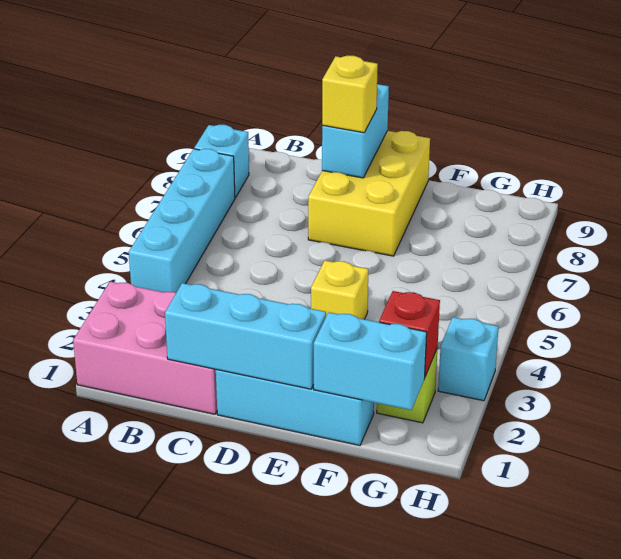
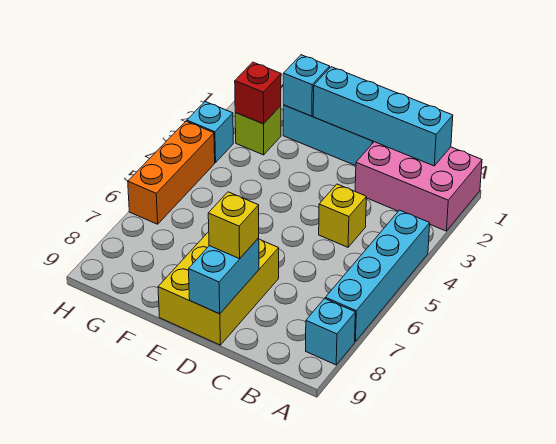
cyan brick C1:E1 level 2 -> cyan brick B1:E1 level 2
yellow brick E4 level 1 -> yellow brick C4 level 1
cyan brick F1:G1 level 2 -> cyan brick F1 level 2
none -> orange brick H4:H6 level 1

